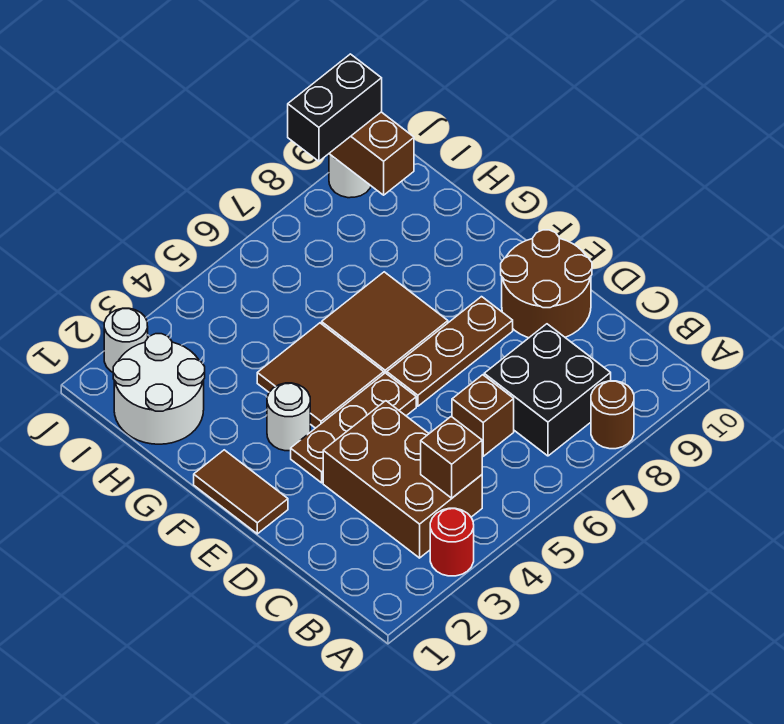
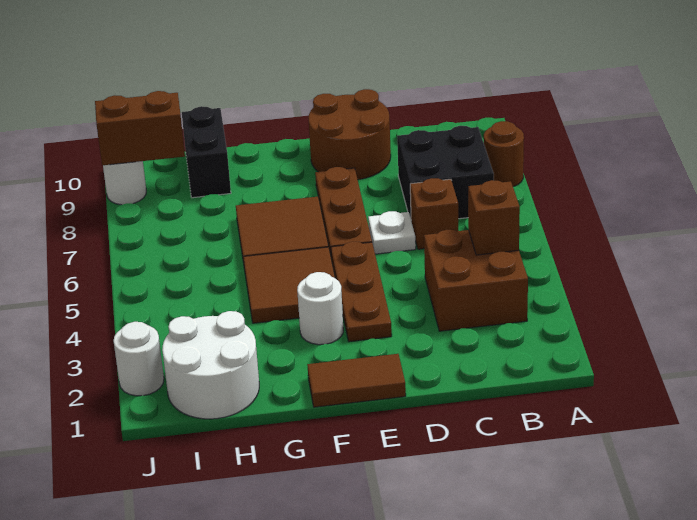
red round brick A3 level 1 -> none
brown brick B3:D4 level 1 -> brown brick B3:C4 level 1
none -> white plate D6 level 1
black brick J8:J9 level 3 -> black brick H9:H10 level 1

